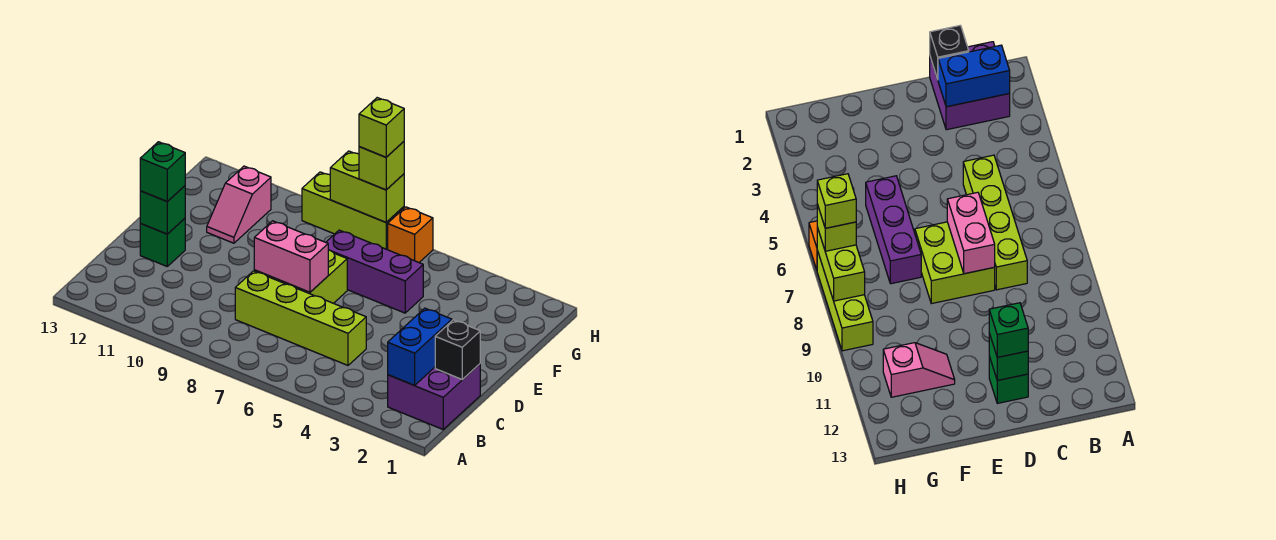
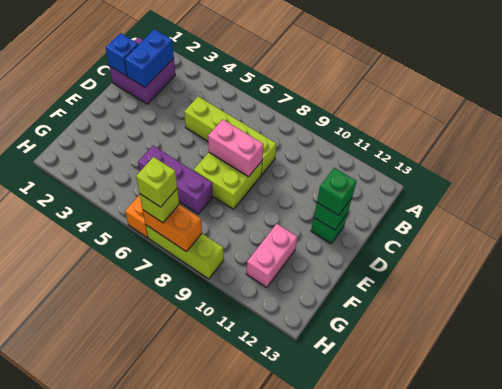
black brick C1 level 2 -> blue brick C1 level 2
pink slope F11:G11 level 1 top G -> pink brick F11:G11 level 1
lime brick H7:H8 level 2 -> orange brick H7:H8 level 2

